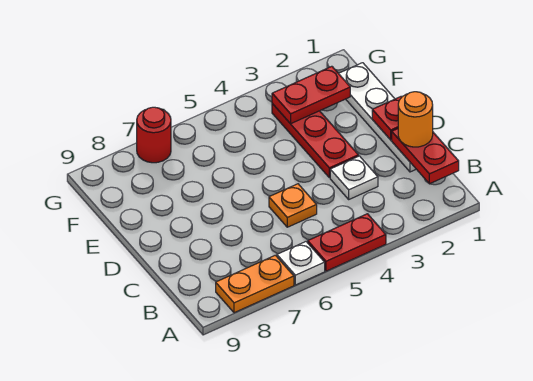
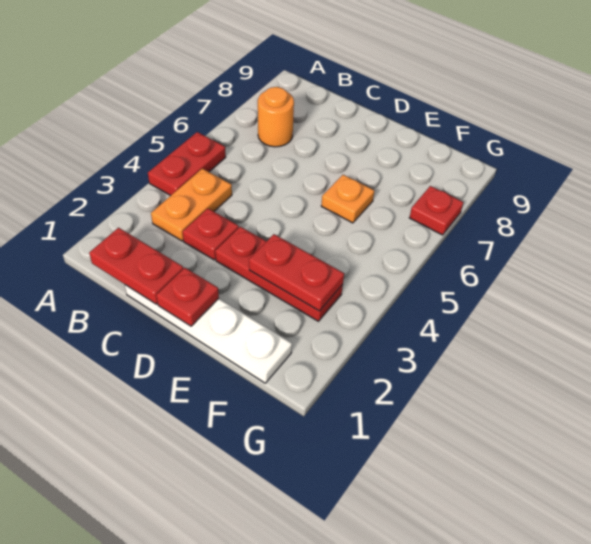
white plate A6 level 1 -> none
orange plate A7:A8 level 1 -> orange plate B3:B4 level 1
orange round brick C1 level 3 -> orange round brick B7 level 1
white plate C3 level 1 -> red plate C3 level 1
orange plate C5 level 1 -> orange plate E6 level 1
red plate F2:F3 level 2 -> red plate E3:F3 level 2
red round brick G7 level 1 -> red plate G7 level 1

